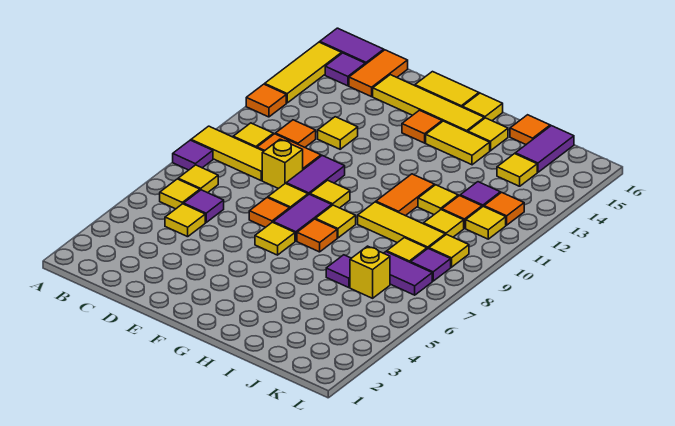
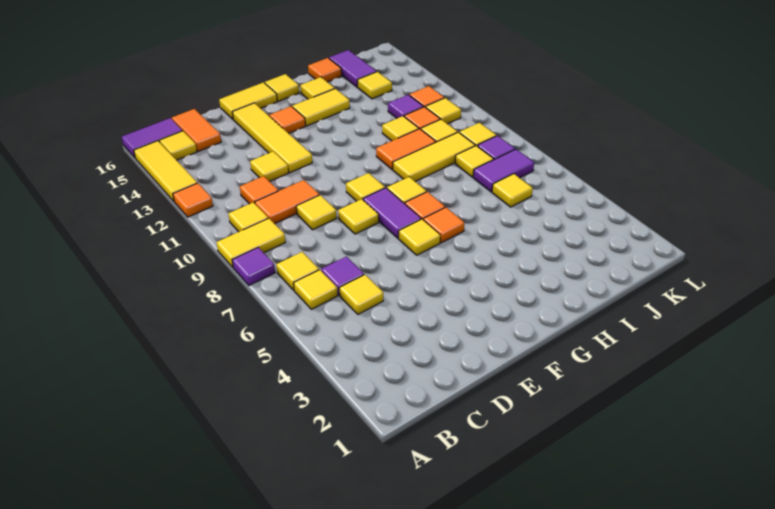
yellow tile A9:C9 level 1 -> yellow tile A9:B9 level 1
purple tile B15 level 1 -> yellow tile B15 level 1
yellow brick D9 level 1 -> yellow tile D9 level 1
yellow tile D15:G15 level 1 -> yellow tile E12:E15 level 1
orange tile E7 level 1 -> orange tile G6 level 1
purple tile E9:E10 level 1 -> none
orange tile H10:H11 level 1 -> orange tile H10:I10 level 1
purple tile I6 level 1 -> none
yellow brick J6 level 1 -> yellow tile J6 level 1

